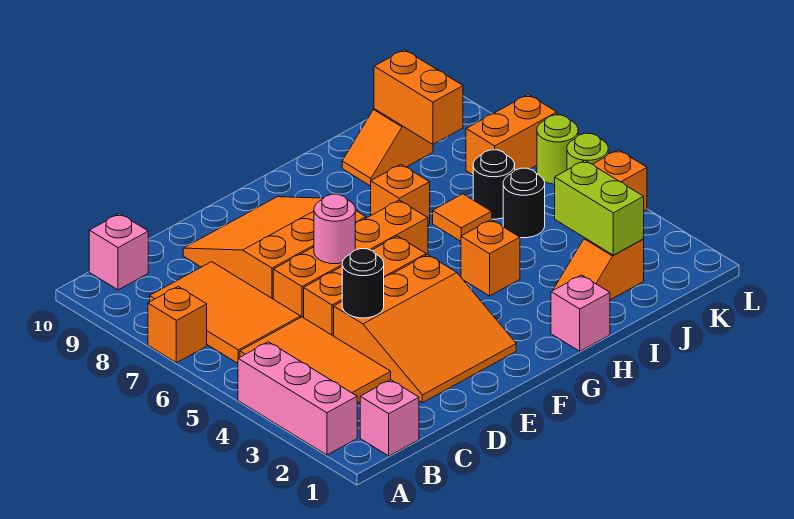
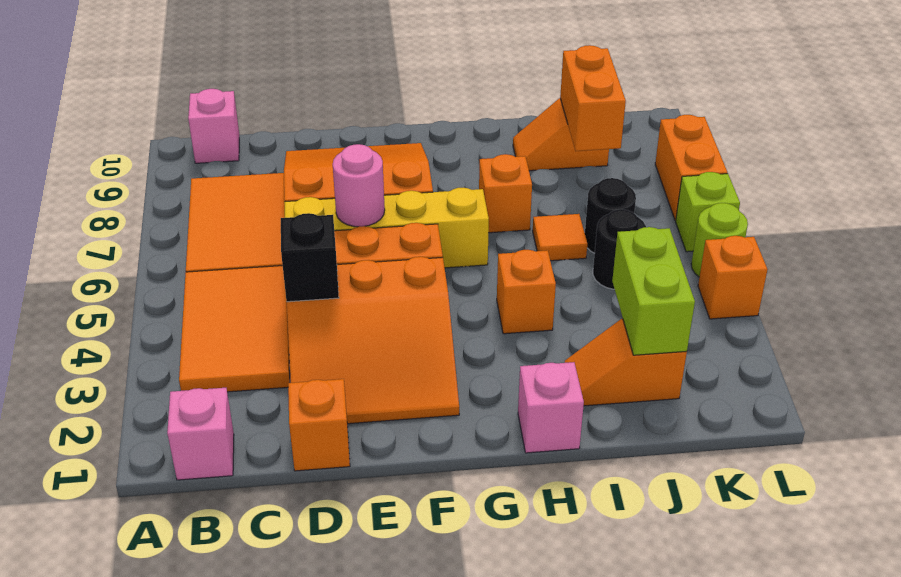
pink brick A2:A4 level 1 -> none
orange brick A7 level 1 -> orange brick D1 level 1
black round brick D4 level 2 -> black brick D4 level 2
orange brick D6:G6 level 1 -> yellow brick D6:G6 level 1
orange brick K7:L7 level 1 -> orange brick L7:L8 level 1
lime round brick L6 level 1 -> lime brick L6 level 1

